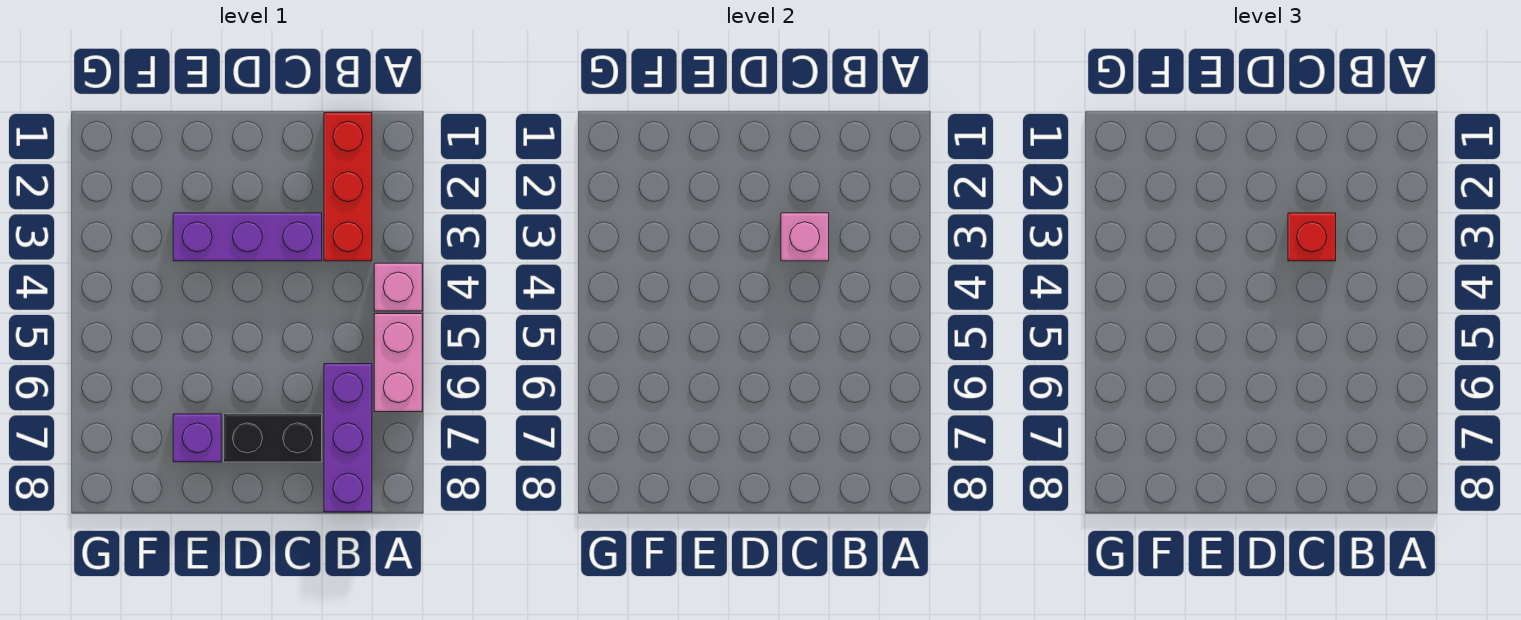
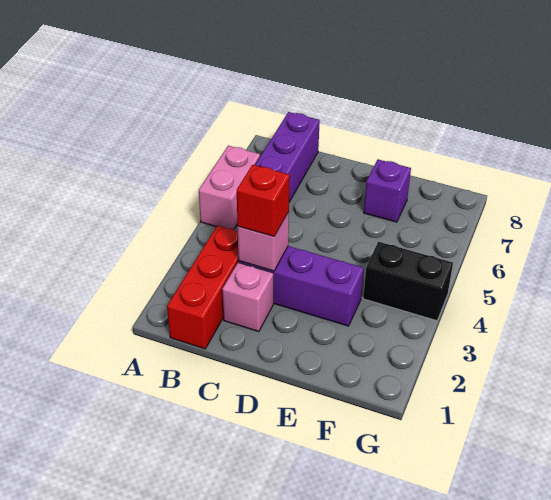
pink brick A4 level 1 -> pink brick C2 level 1
black brick C7:D7 level 1 -> black brick F4:G4 level 1

